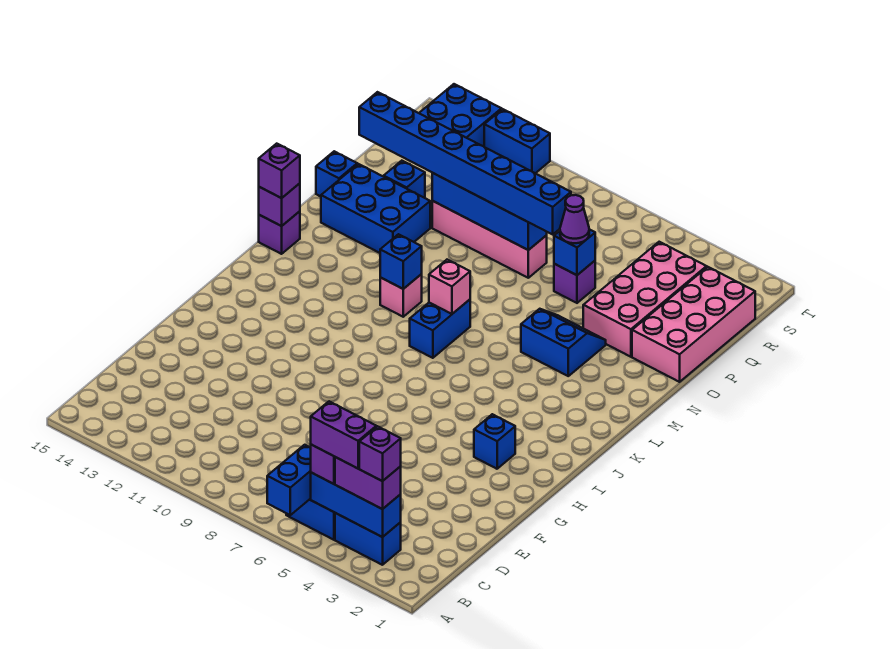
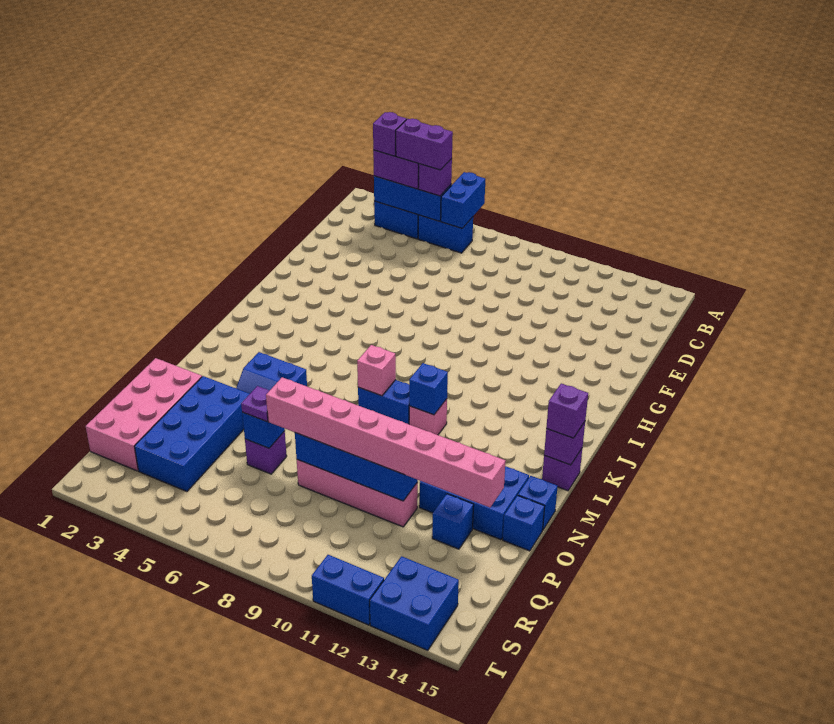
blue brick H3 level 1 -> blue brick N15 level 1
blue brick K8:L8 level 1 -> blue brick L8:L9 level 1
pink brick O3:R4 level 1 -> blue brick O3:R4 level 1
purple cone P6 level 3 -> purple plate P6 level 3
blue brick P7:P14 level 3 -> pink brick P7:P14 level 3

